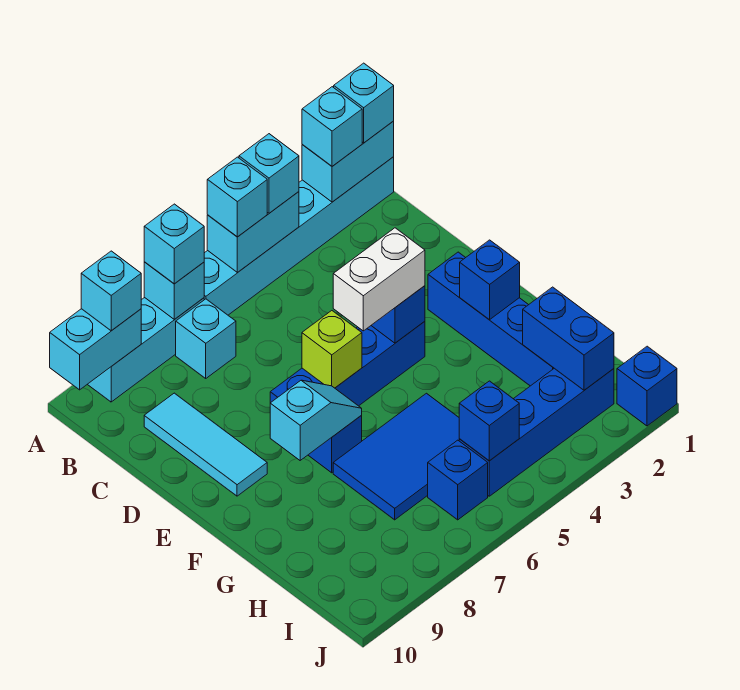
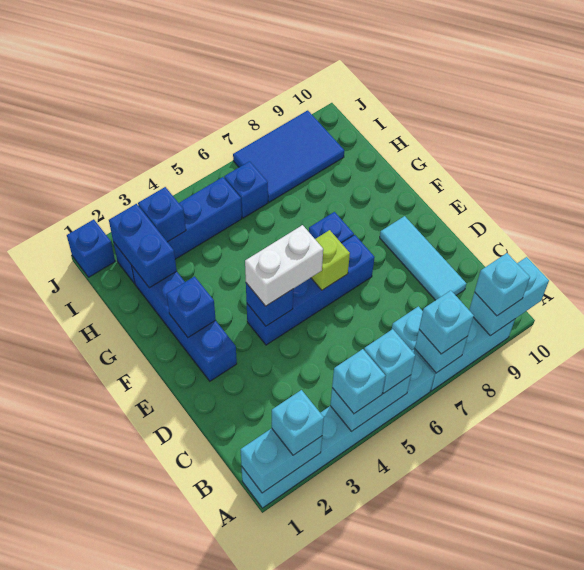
cyan brick A1 level 3 -> none
cyan slope F7:F8 level 2 top 8 -> none
blue tile G5:H7 level 1 -> blue tile I7:J9 level 1
blue brick I5 level 2 -> blue brick I3 level 2

